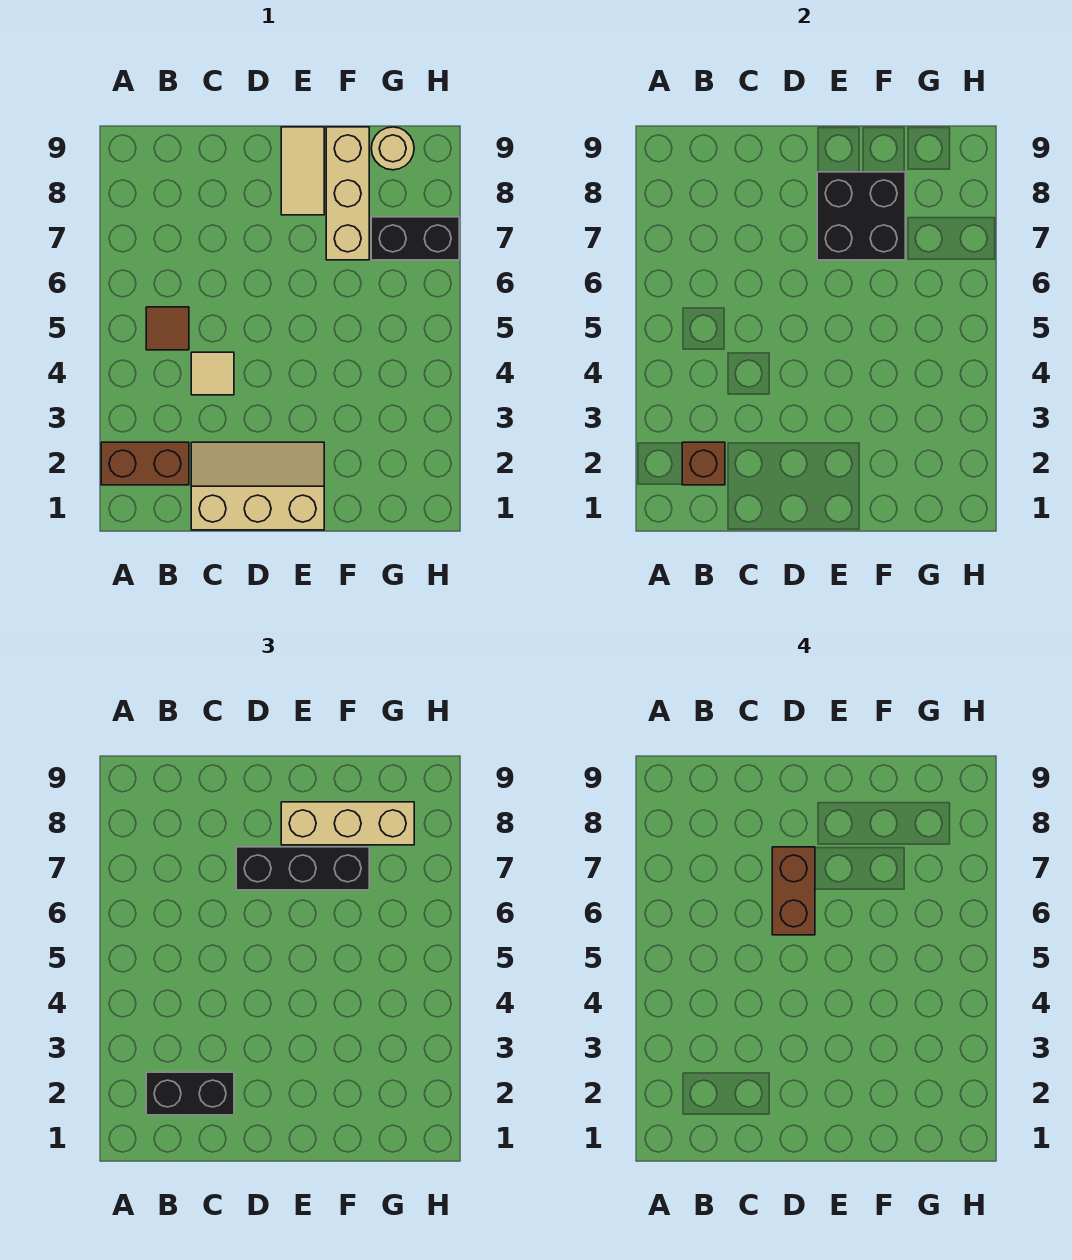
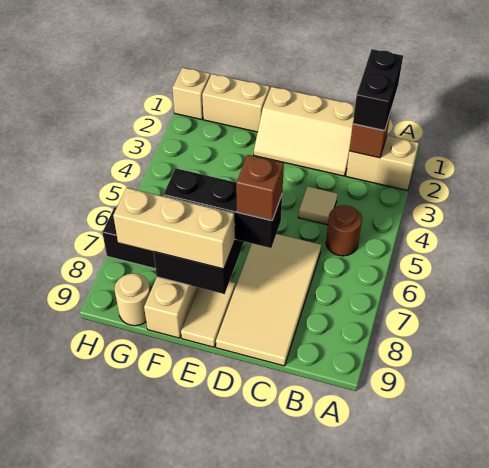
brown brick A2:B2 level 1 -> tan brick A2:B2 level 1
black brick B2:C2 level 3 -> black brick B1:B2 level 3
brown tile B5 level 1 -> brown round brick B5 level 1
none -> tan tile C6:D9 level 1
brown brick D6:D7 level 4 -> brown brick D7 level 4
none -> tan brick F1:G1 level 1
none -> tan brick H1 level 1

